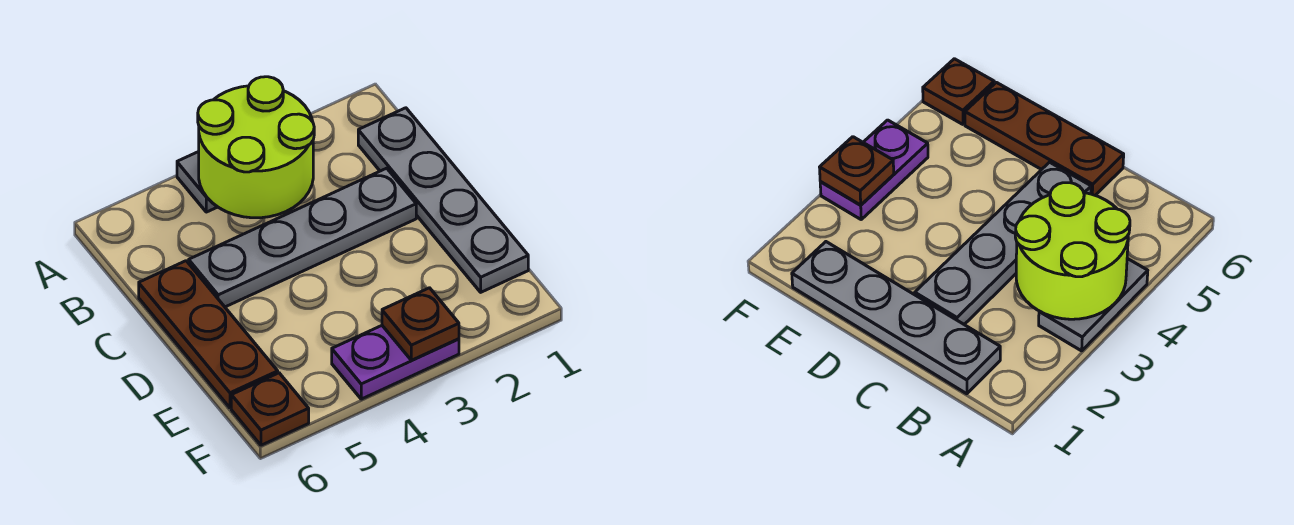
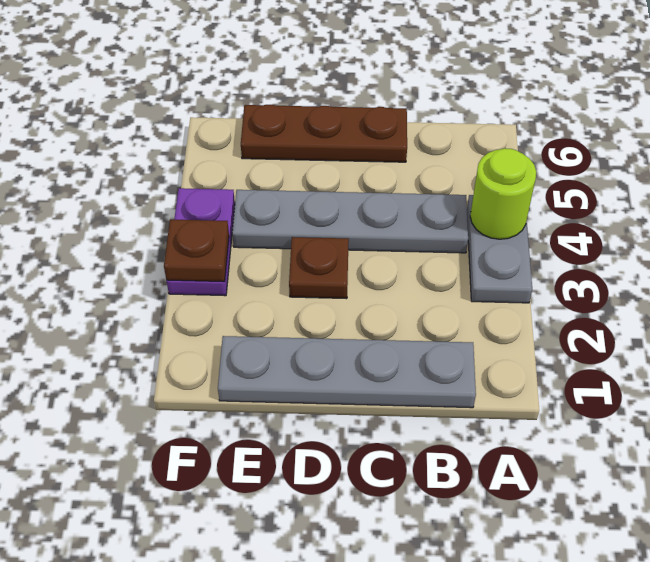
lime round brick A3:B4 level 2 -> lime round brick A4 level 2
grey plate C2:C5 level 1 -> grey plate B4:E4 level 1
brown plate F6 level 1 -> brown plate D3 level 1

